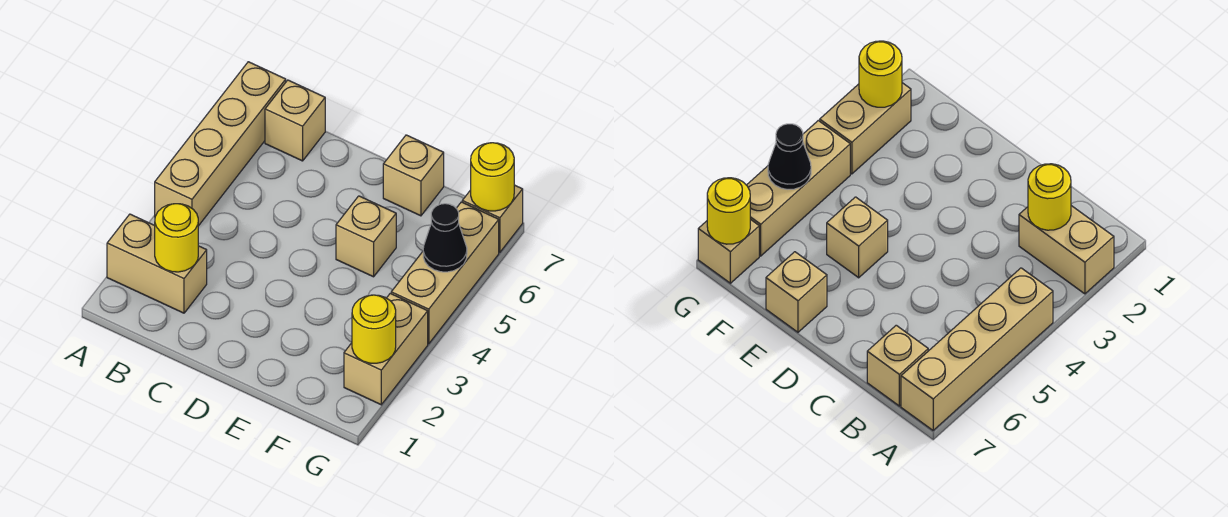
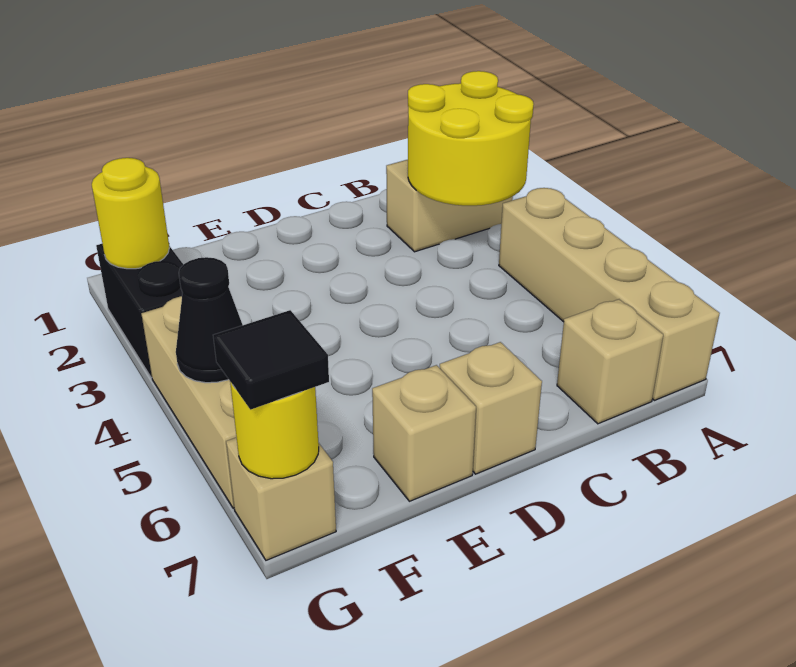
yellow round brick B2 level 2 -> yellow round brick A2:B3 level 2
tan brick E5 level 1 -> tan brick D7 level 1
tan brick G2:G3 level 1 -> black brick G2:G3 level 1
none -> black tile G7 level 3

